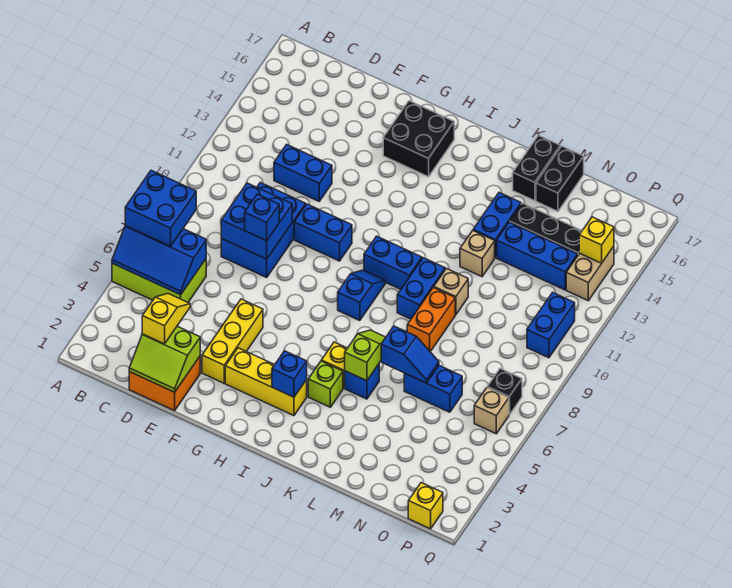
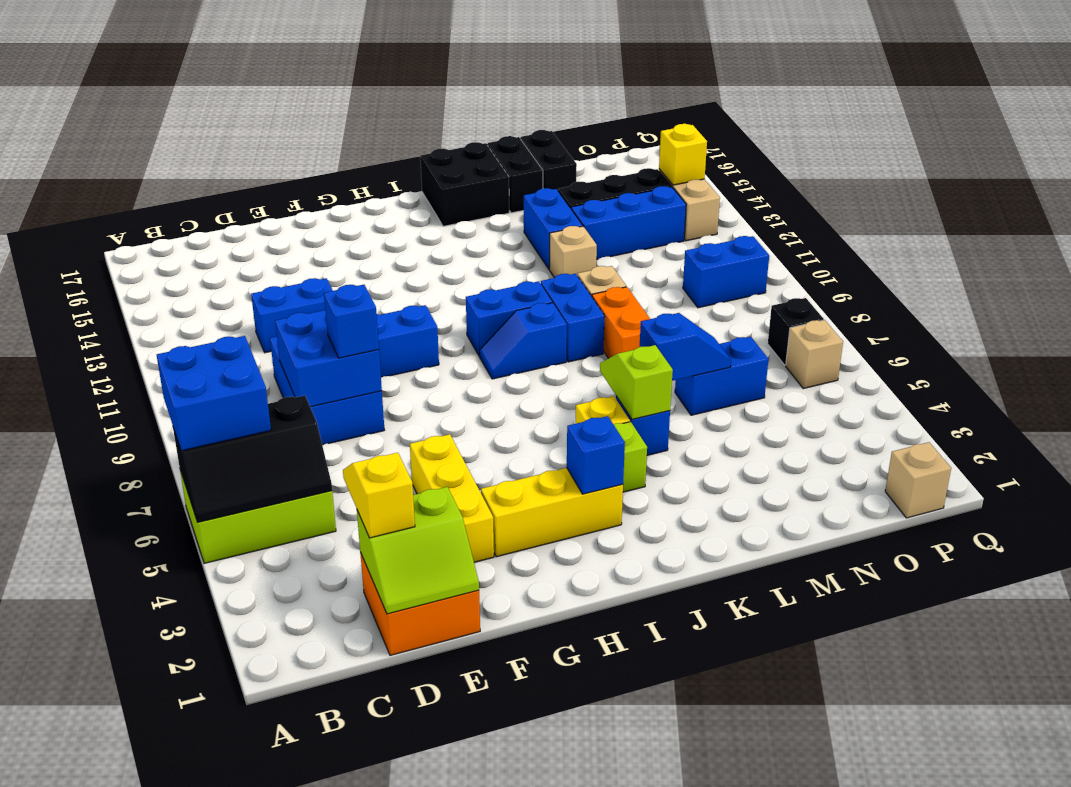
blue slope A5:C6 level 2 top 6 -> black slope A5:C6 level 2 top 6
black brick G15:H16 level 1 -> black brick J16:K17 level 1
blue slope I8:I9 level 1 top 8 -> blue slope I9:J9 level 1 top J
yellow brick P1 level 1 -> tan brick P1 level 1
blue brick P10:P11 level 1 -> blue brick O10:P10 level 1

